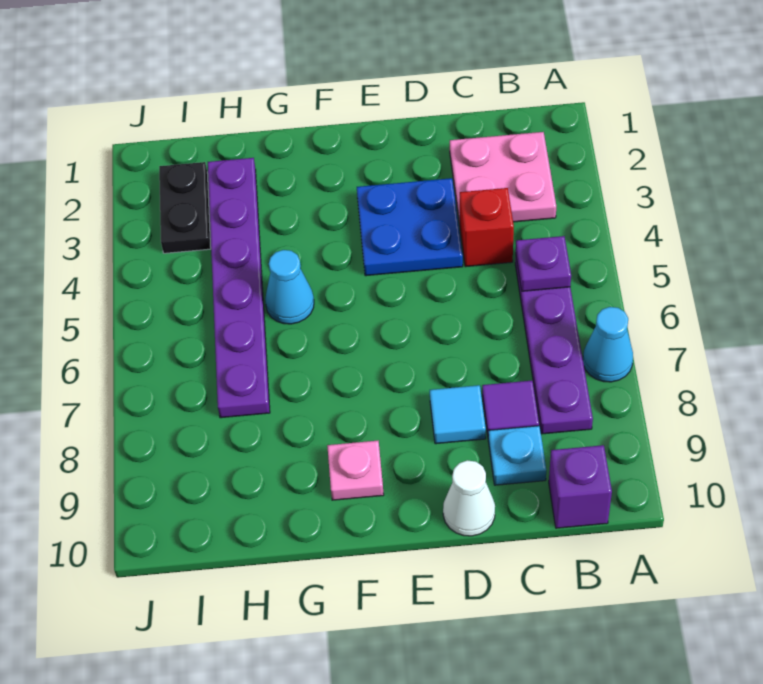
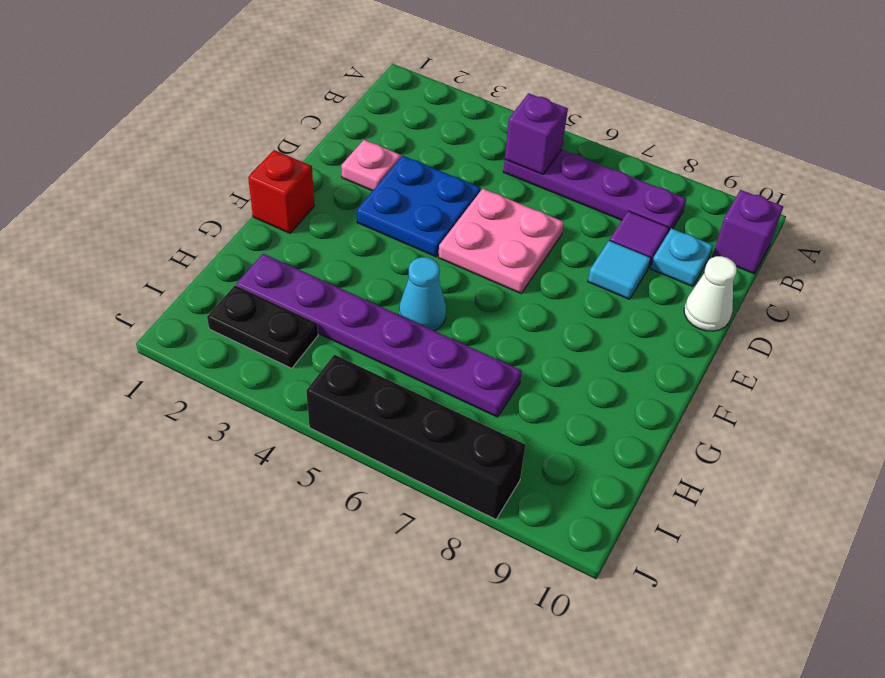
cyan cone A7 level 1 -> none
pink plate B2:C3 level 1 -> pink plate D5:E6 level 1
purple plate B5 level 2 -> purple brick B5 level 2
red brick C4 level 1 -> red brick F1 level 1
pink plate F9 level 1 -> pink plate D2 level 1
none -> black brick J5:J8 level 1

